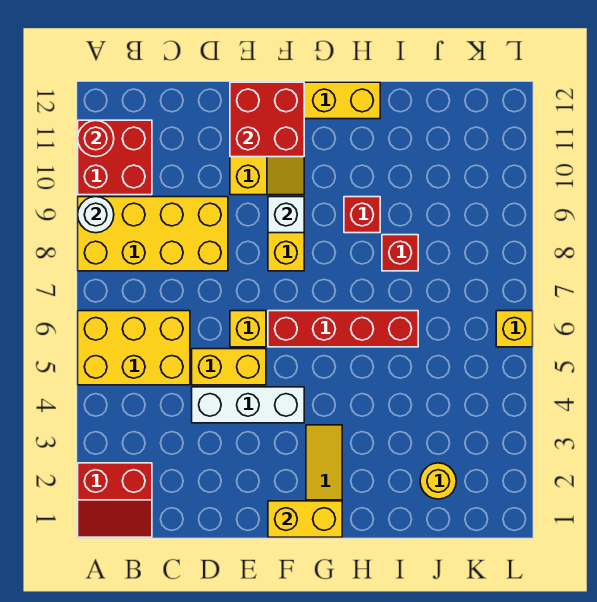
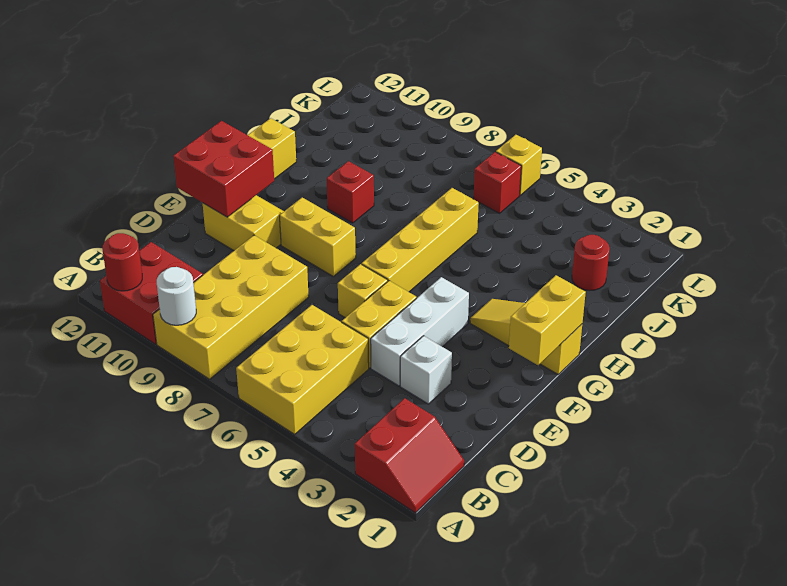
red brick F6:I6 level 1 -> yellow brick F6:I6 level 1
white brick F9 level 2 -> white brick D3 level 1
red brick I8 level 1 -> red brick K6 level 1
yellow round brick J2 level 1 -> red round brick J2 level 1

